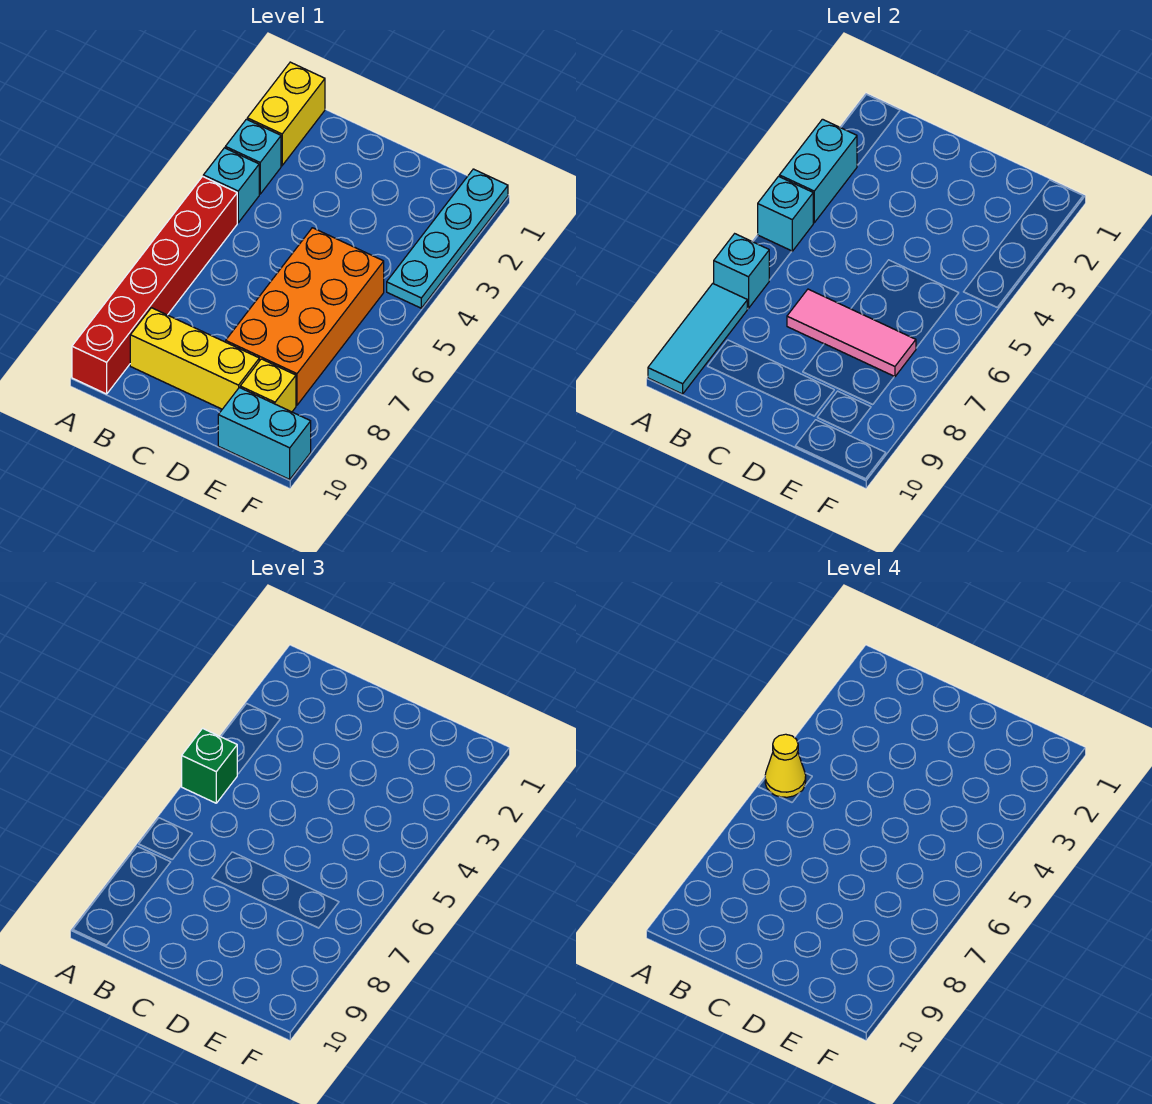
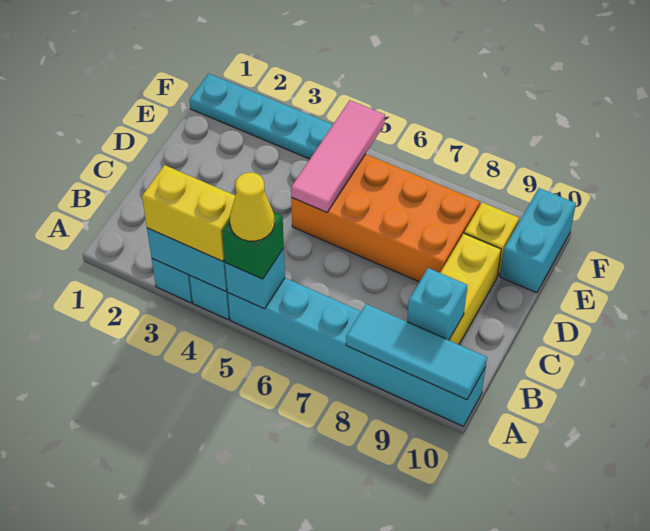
yellow brick A1:A2 level 1 -> yellow brick A3:A4 level 3
red brick A5:A10 level 1 -> cyan brick A5:A10 level 1
cyan brick A7 level 2 -> cyan brick B9 level 2
pink tile C7:E7 level 2 -> pink tile D5:F5 level 2

